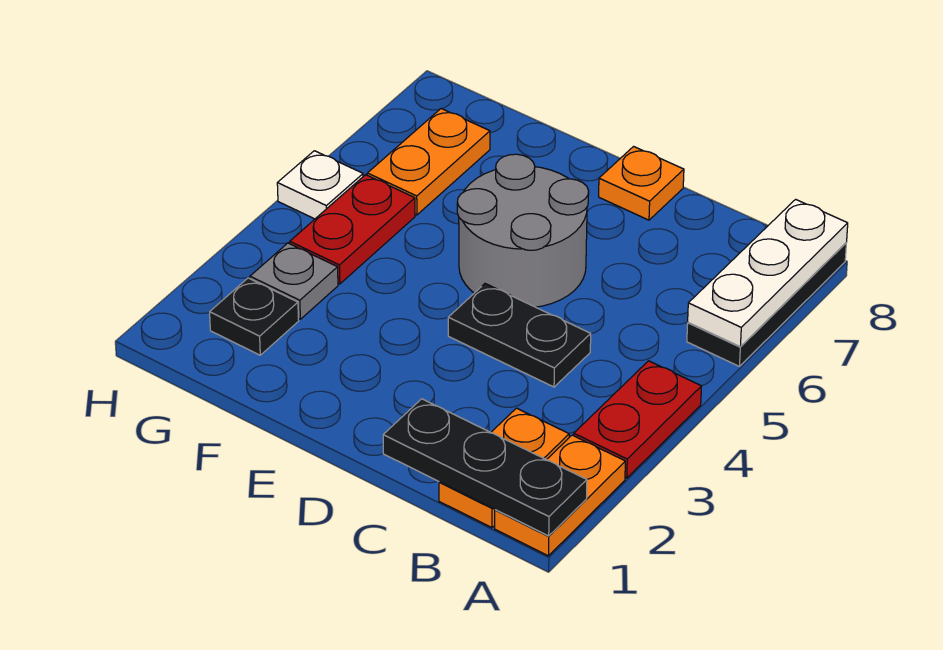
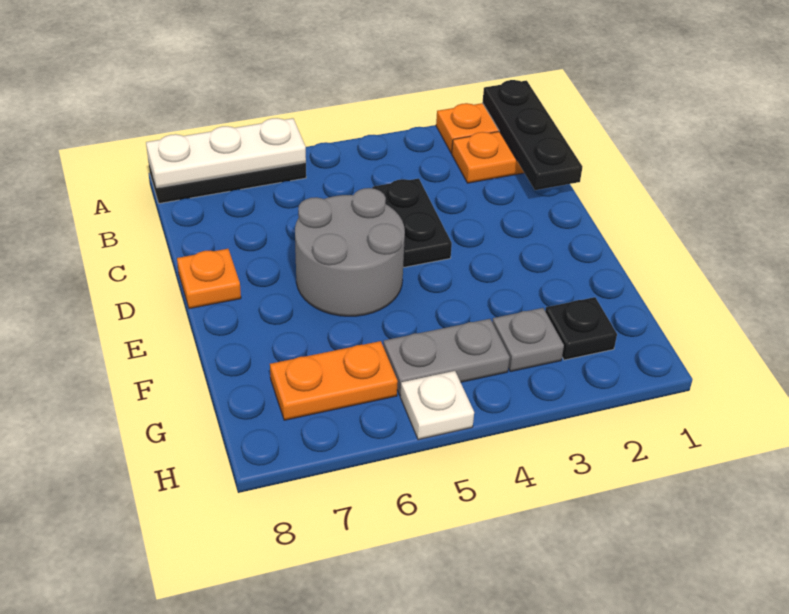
red plate A3:A4 level 1 -> none
red plate G4:G5 level 1 -> grey plate G4:G5 level 1

